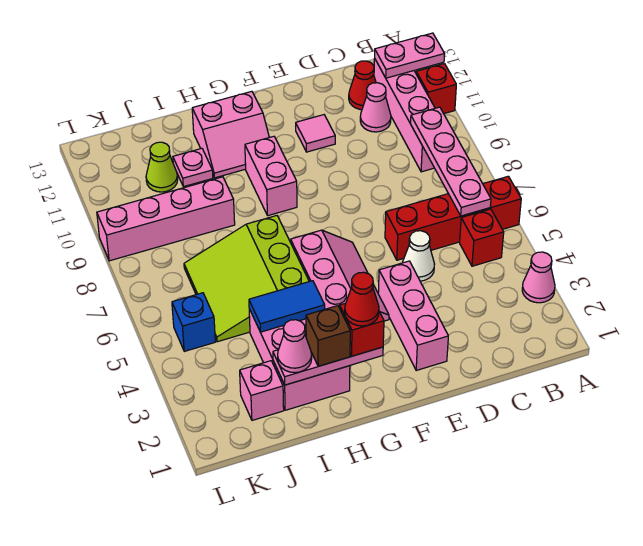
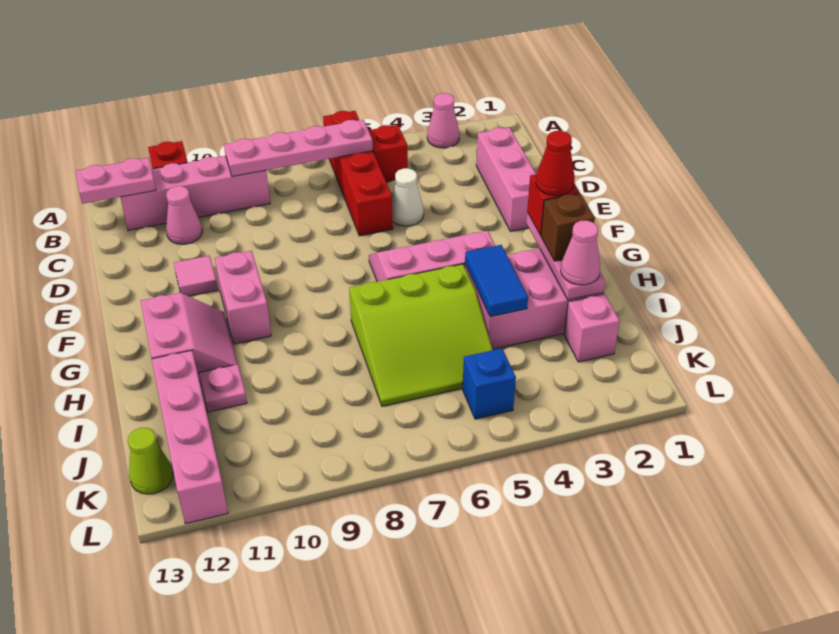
pink plate A12:B12 level 2 -> pink plate B12:B13 level 2
red cone C12 level 1 -> none
pink brick E2:E4 level 1 -> pink brick C2:E2 level 1
pink brick G9:G10 level 1 -> pink brick F10:G10 level 1
pink brick I9:L9 level 1 -> pink brick I12:L12 level 1
lime cone J11 level 1 -> lime cone K13 level 1

